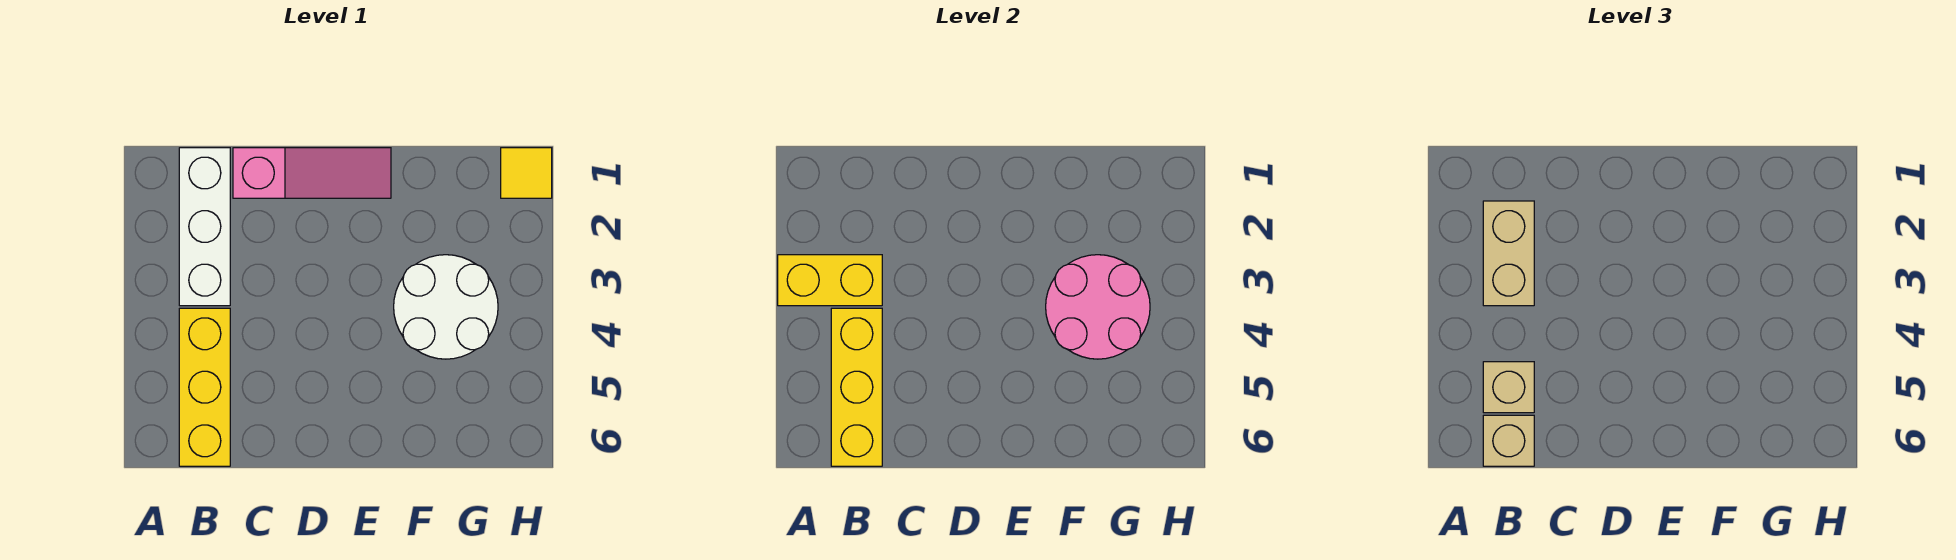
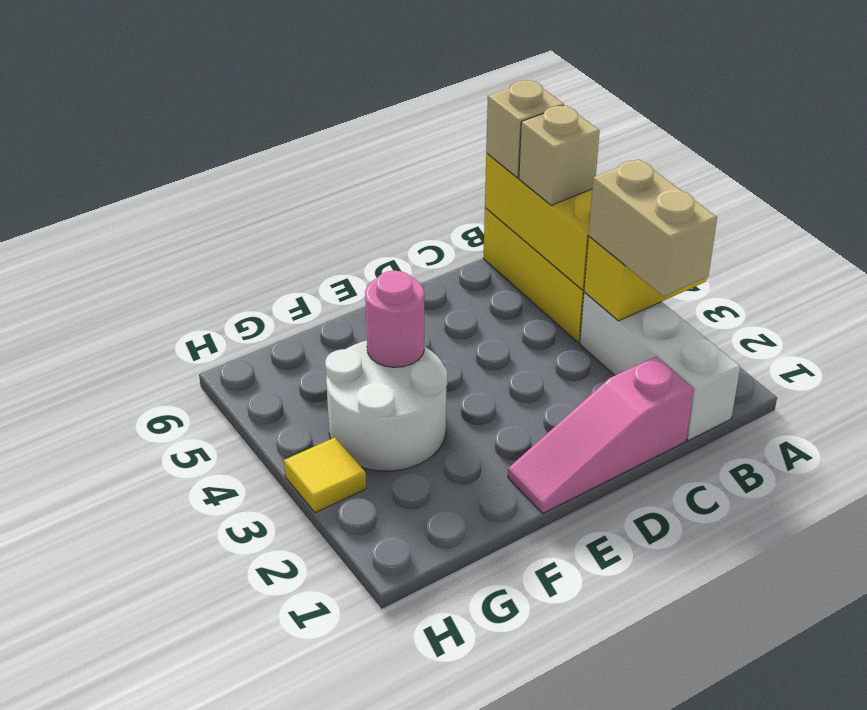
pink round brick F3:G4 level 2 -> pink round brick F4 level 2
yellow tile H1 level 1 -> yellow tile H3 level 1

